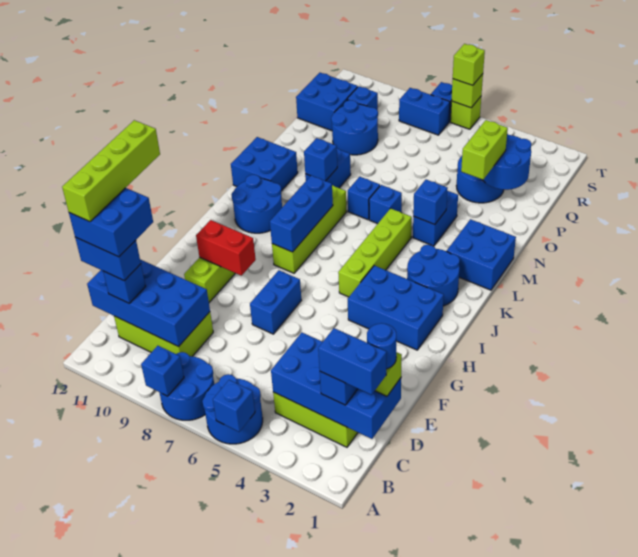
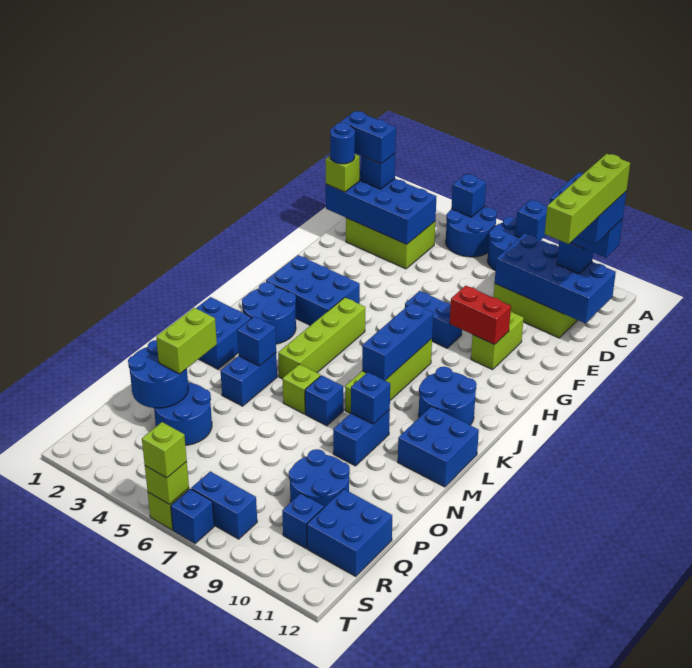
blue brick F7:G7 level 1 -> blue brick G7:G8 level 1
blue brick M6 level 1 -> lime brick M6 level 1

